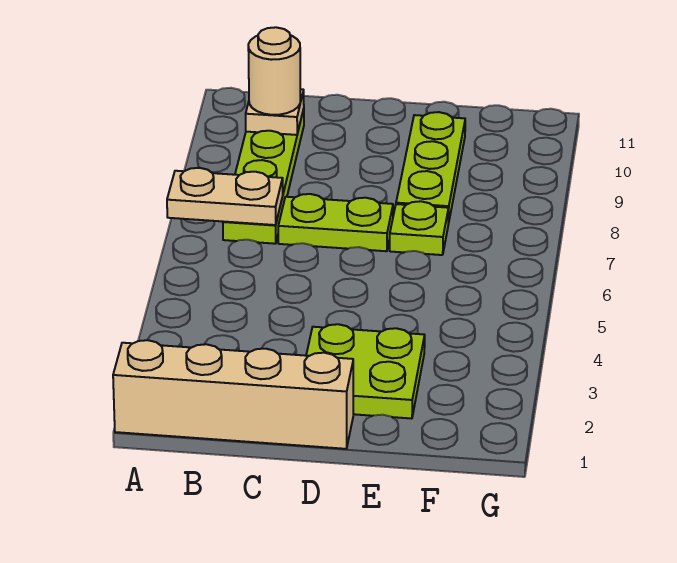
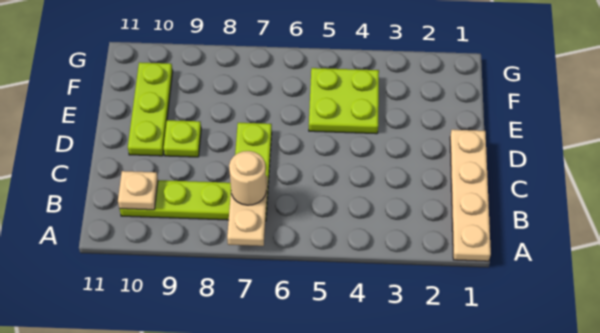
tan brick A1:D1 level 1 -> tan plate A1:D1 level 1
tan round brick B10 level 3 -> tan round brick B7 level 3
lime plate D2:E3 level 1 -> lime plate E4:F5 level 1
lime plate E7 level 1 -> lime plate D9 level 1
lime plate E8:E10 level 1 -> lime plate D10:F10 level 1

